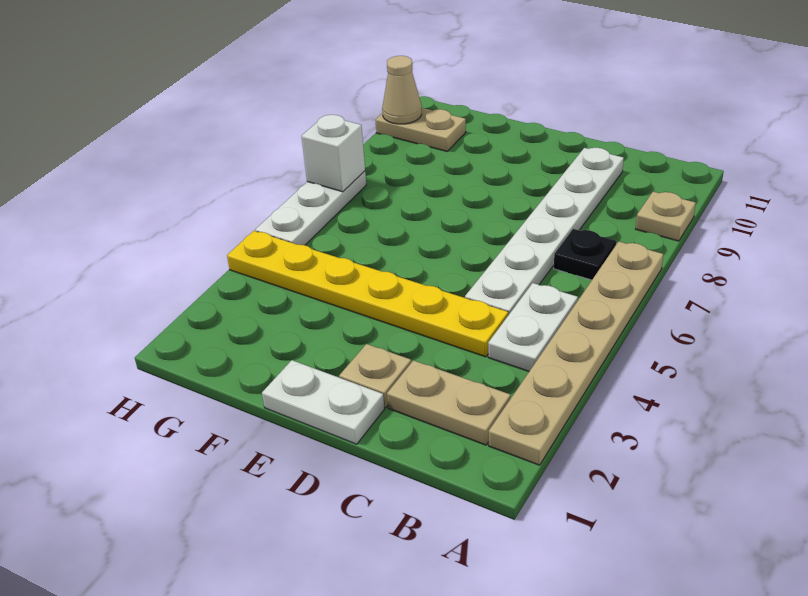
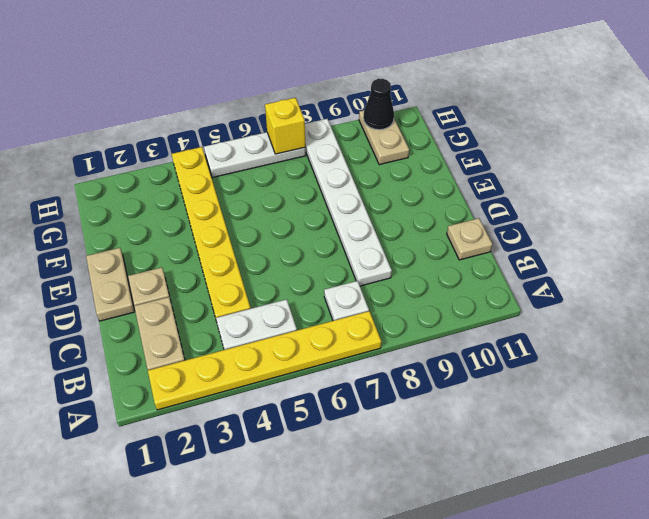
tan plate A2:A7 level 1 -> yellow plate A2:A7 level 1
tan plate A9 level 1 -> tan plate C11 level 1
black plate B7 level 1 -> white plate B7 level 1
white plate C5:C10 level 1 -> white plate C8:H8 level 1
white plate D1:E1 level 1 -> tan plate D1:E1 level 1
white brick H7 level 2 -> yellow brick H7 level 2
tan cone H10 level 2 -> black cone H10 level 2

